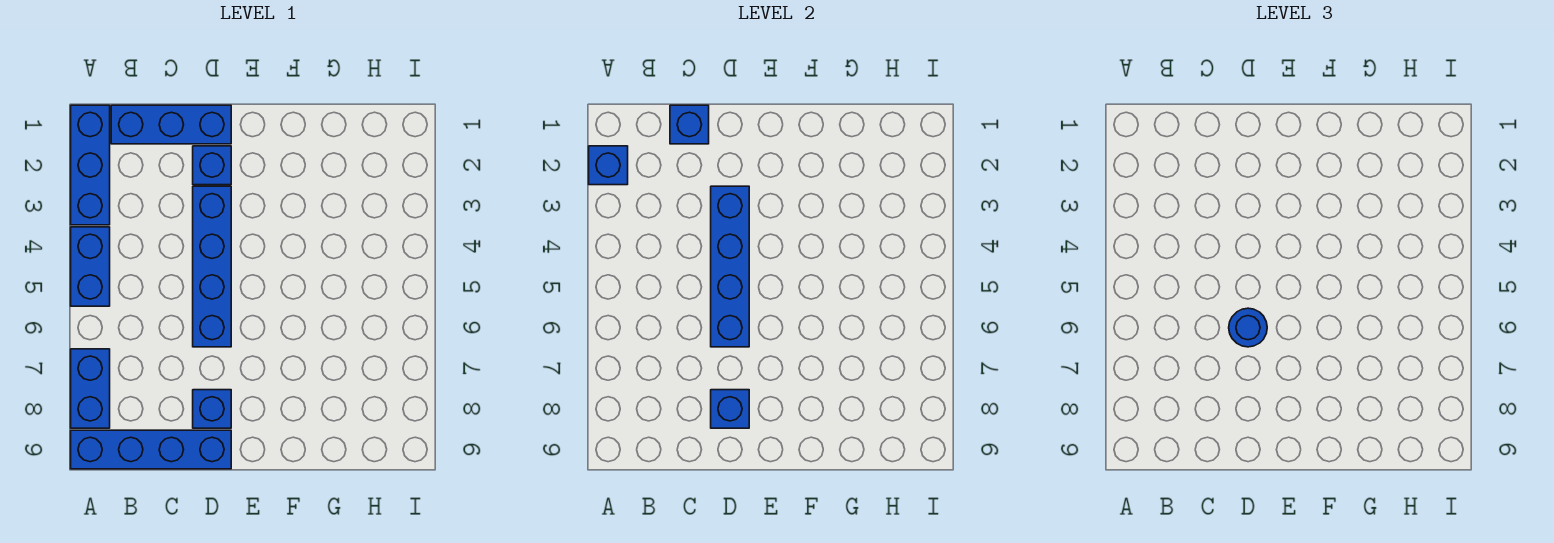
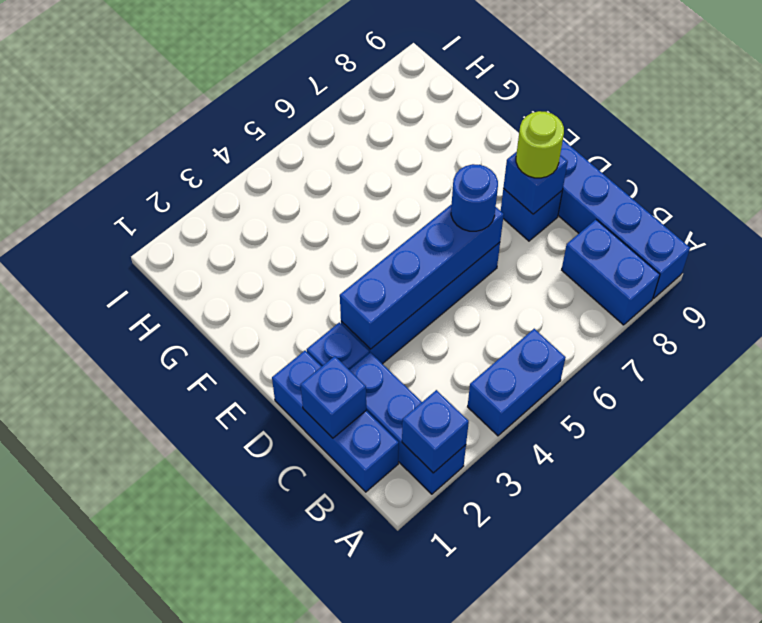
blue brick A1:A3 level 1 -> blue brick A2:C2 level 1
blue brick A7:A8 level 1 -> blue brick A8:B8 level 1
none -> lime round brick D8 level 3

